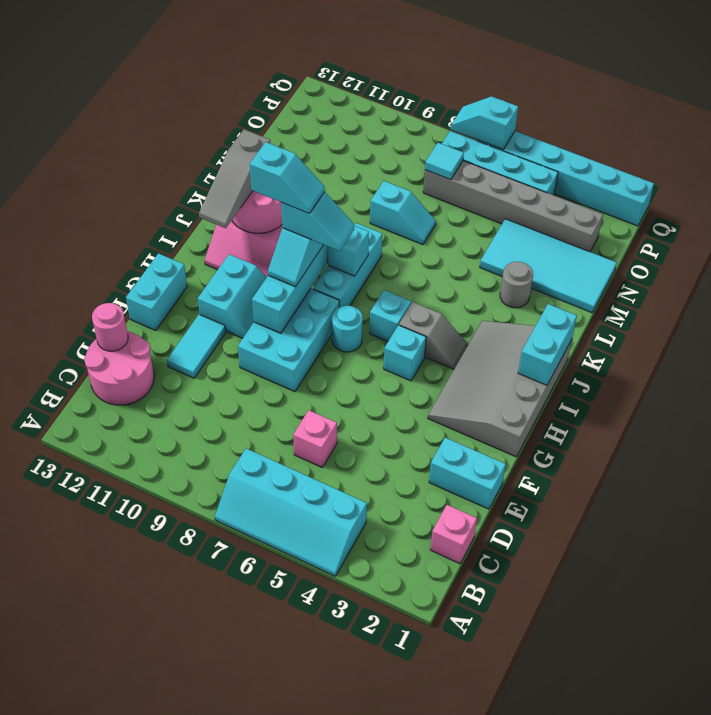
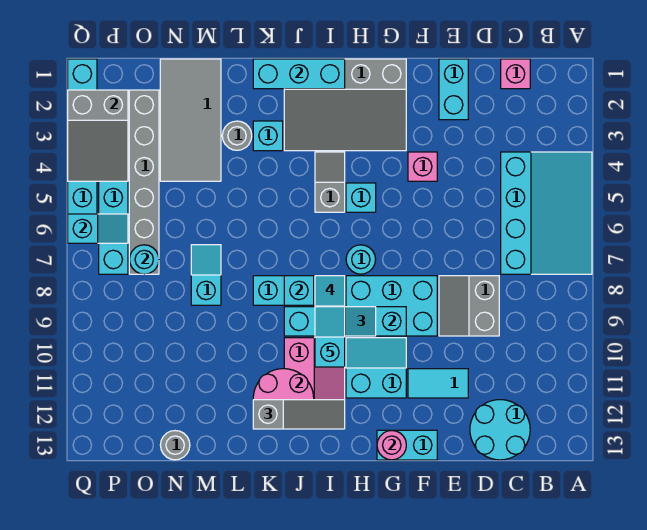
cyan slope A4:B7 level 1 top B -> cyan slope A4:C7 level 1 top C
pink round brick C12:D13 level 1 -> cyan round brick C12:D13 level 1
pink brick D6 level 1 -> pink brick F4 level 1
none -> grey slope D8:E9 level 1 top D
pink round brick D13 level 2 -> pink round brick G13 level 2
cyan brick I1:J1 level 2 -> cyan brick I1:K1 level 2
cyan brick I6 level 1 -> cyan brick K3 level 1
cyan tile M1:N4 level 1 -> grey tile M1:N4 level 1
none -> grey round brick N13 level 1
cyan tile O7 level 2 -> cyan round brick O7 level 2
none -> grey slope P2:Q4 level 2 top 2
cyan slope Q6:Q7 level 2 top 6 -> cyan slope P6:Q6 level 2 top Q

